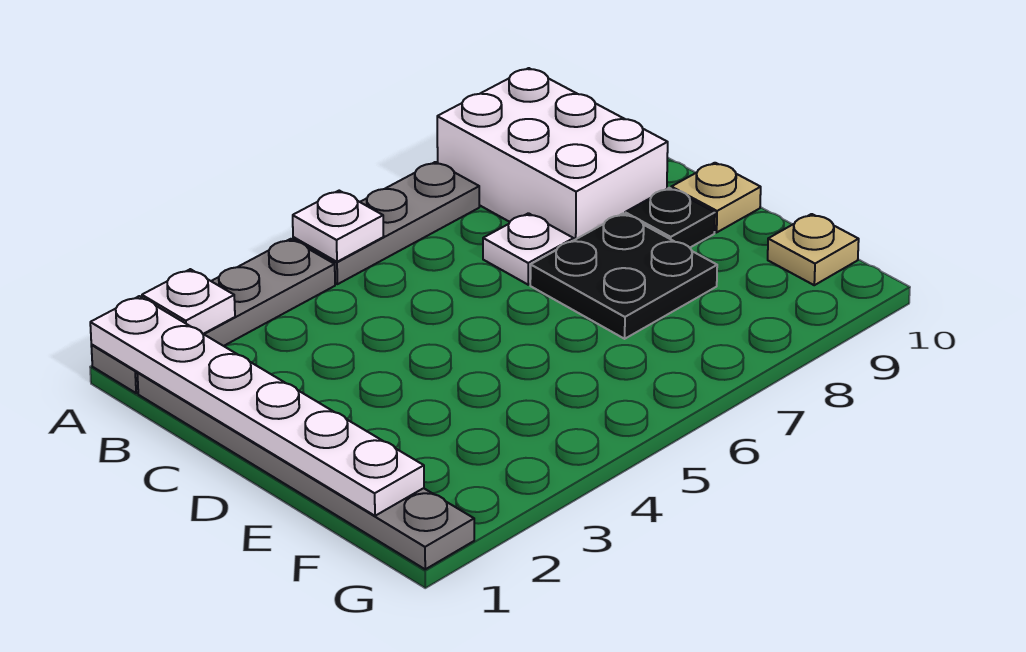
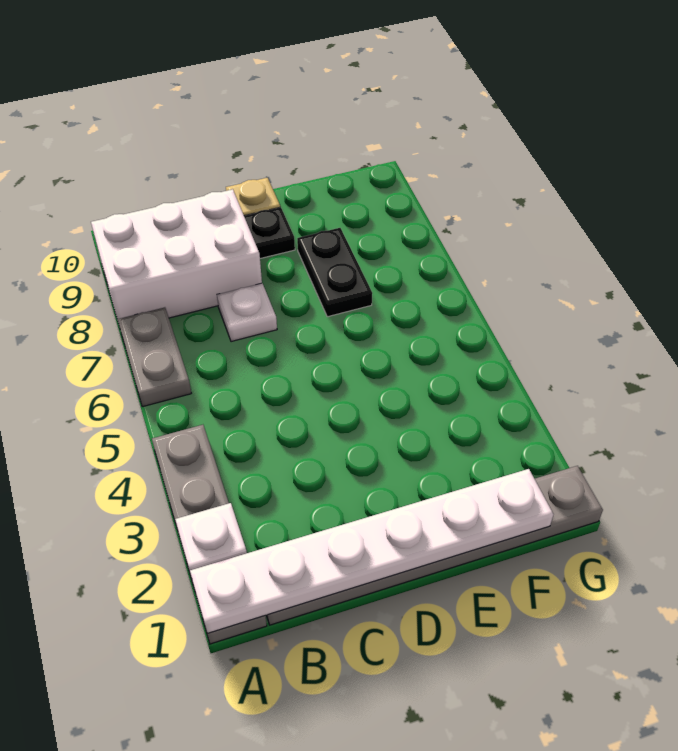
grey plate A5:A7 level 1 -> grey plate A6:A7 level 1
white plate A5 level 2 -> none
black plate D7:E8 level 1 -> black plate E7:E8 level 1
tan plate F10 level 1 -> none

